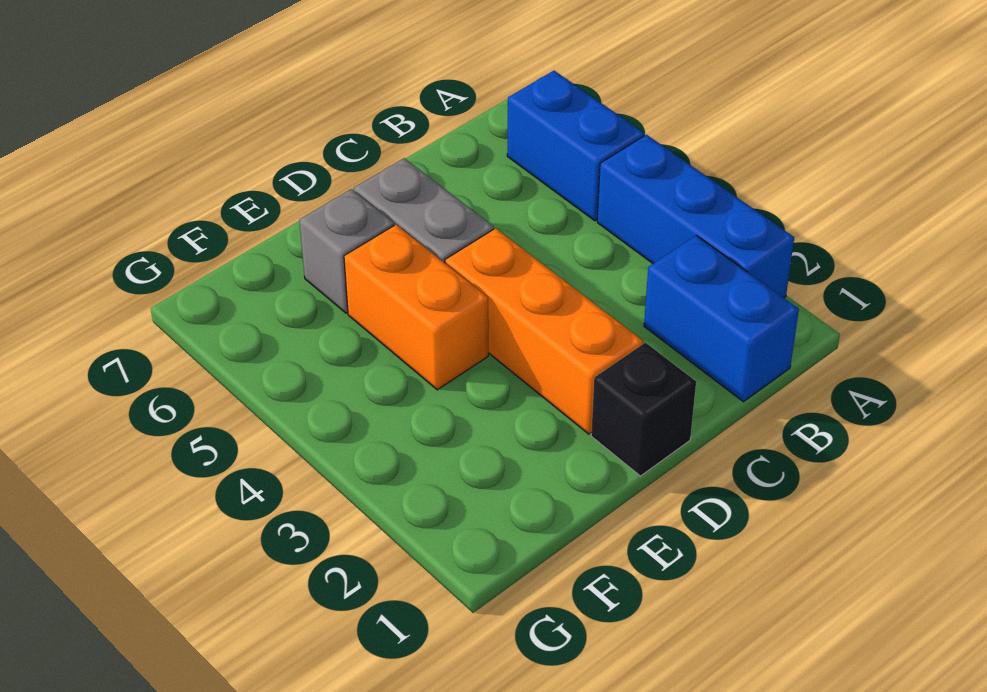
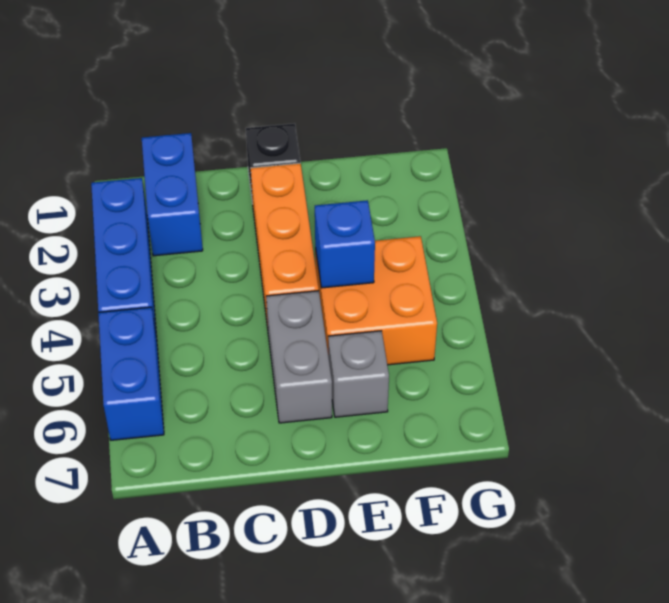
orange brick E4:E5 level 1 -> orange brick E4:F5 level 1
none -> blue brick E4 level 2

